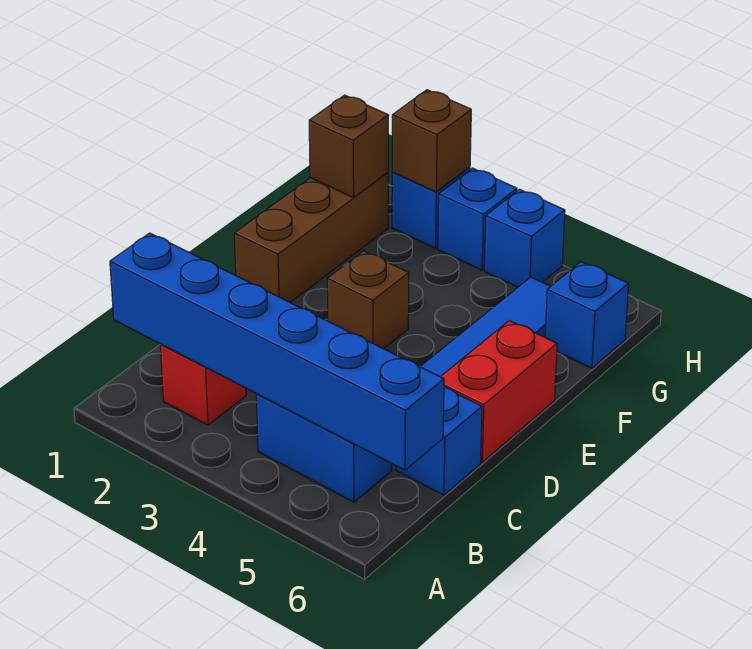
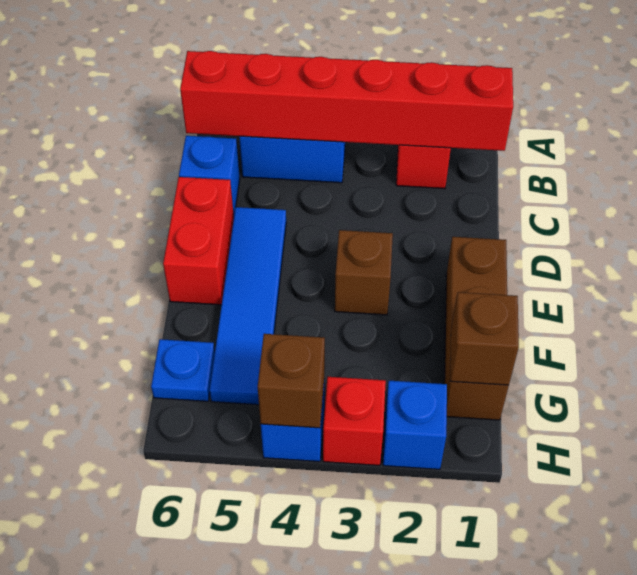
blue brick B1:B6 level 2 -> red brick B1:B6 level 2
blue brick G6 level 1 -> blue plate G6 level 1
brown brick H2 level 2 -> brown brick H4 level 2
blue brick H3 level 1 -> red brick H3 level 1

